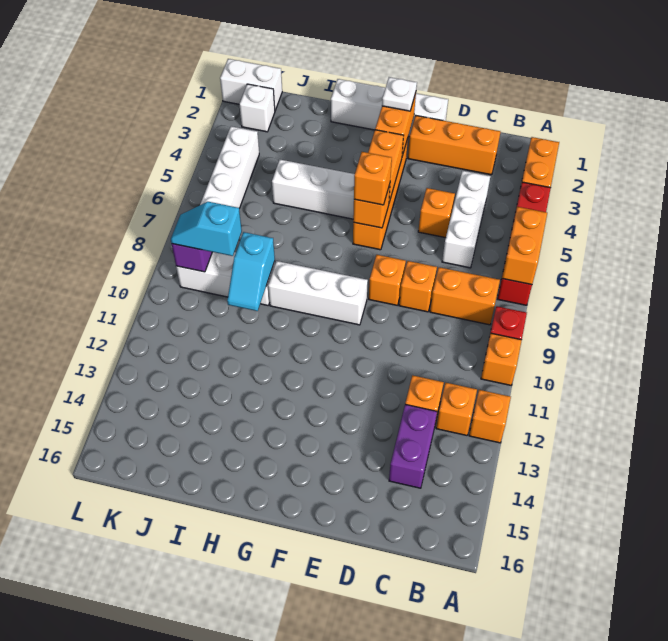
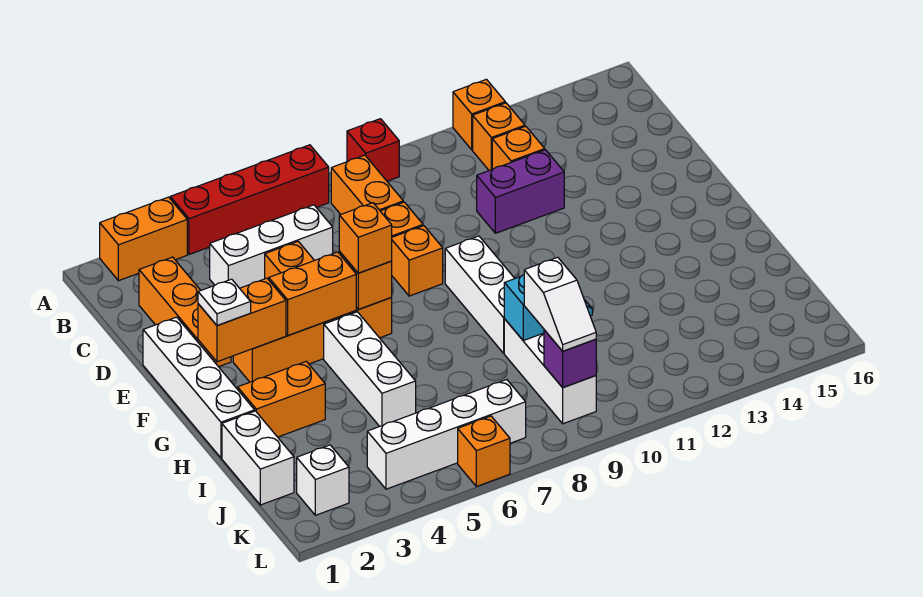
orange brick A6:A7 level 2 -> orange brick H2:H3 level 1
orange brick A10 level 1 -> orange brick L6 level 1
purple brick C13:C14 level 1 -> purple brick D11:D12 level 1
cyan slope J9:K9 level 3 top J -> white slope J9:K9 level 3 top J
white brick K1:L1 level 1 -> white brick I1:J1 level 1

